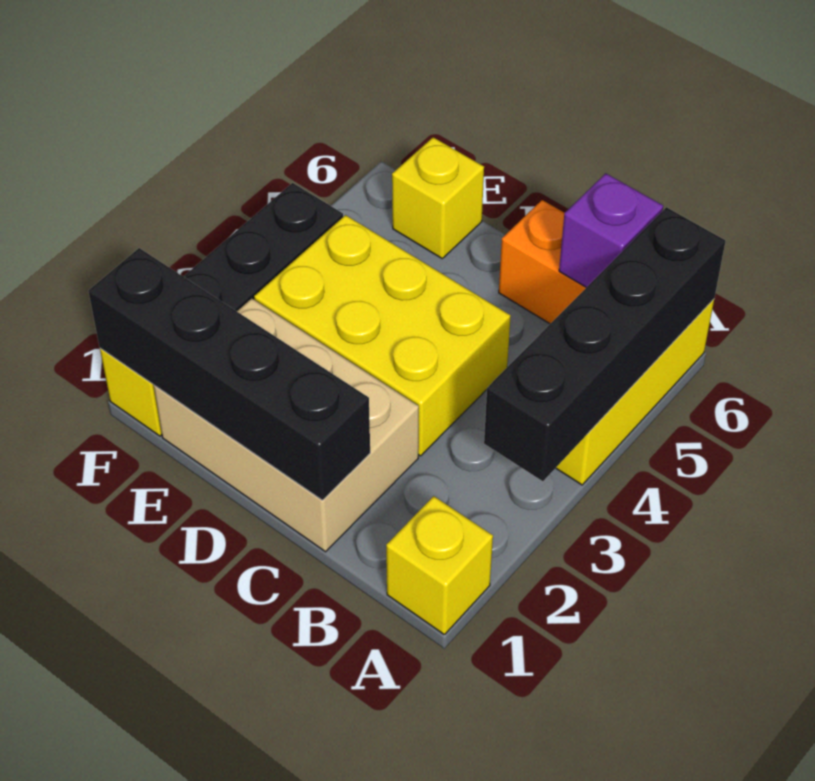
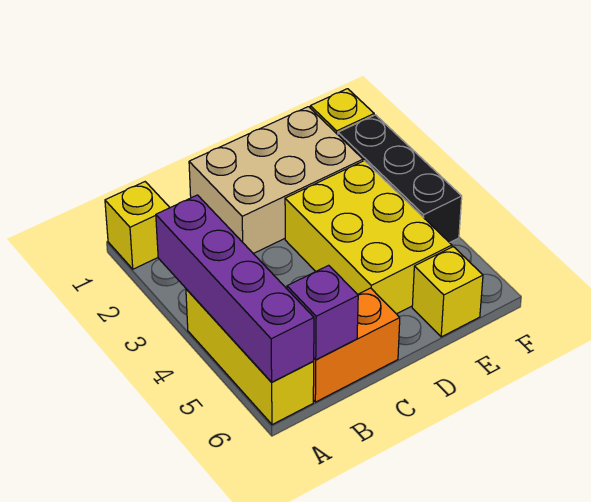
black brick A3:A6 level 2 -> purple brick A3:A6 level 2
black brick C1:F1 level 2 -> none
yellow brick C3:E4 level 1 -> yellow brick D3:E5 level 1

